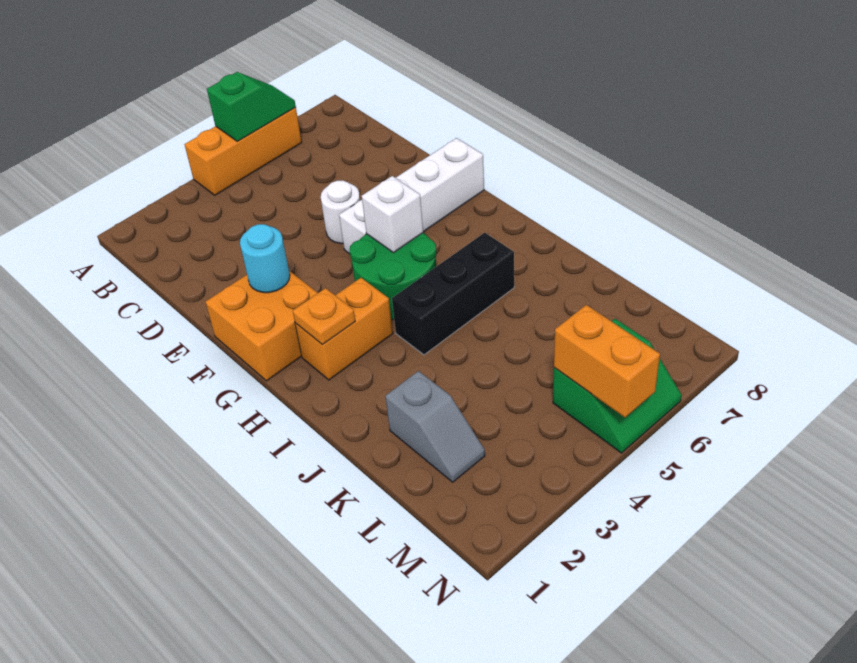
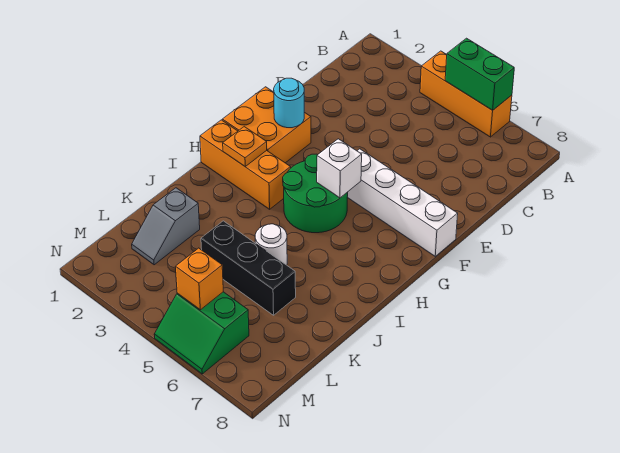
green slope A5:A6 level 2 top 5 -> green brick A5:A6 level 2
white round brick E5 level 1 -> white round brick J5 level 1
orange brick H2:H3 level 1 -> orange brick H1:H3 level 1
black brick I4:I6 level 1 -> black brick K4:K6 level 1
orange brick M5:N5 level 2 -> orange brick M5 level 2

